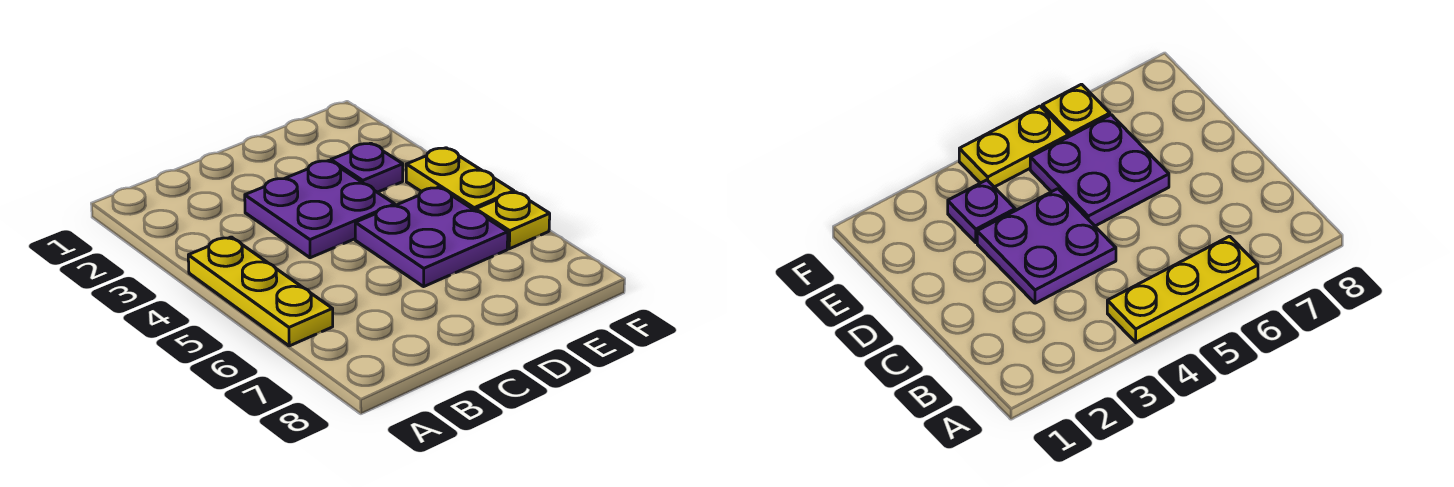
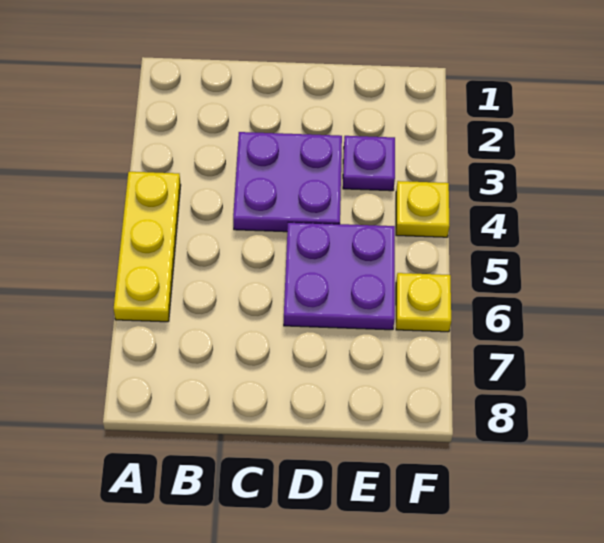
yellow plate F4:F5 level 1 -> yellow plate F4 level 1

